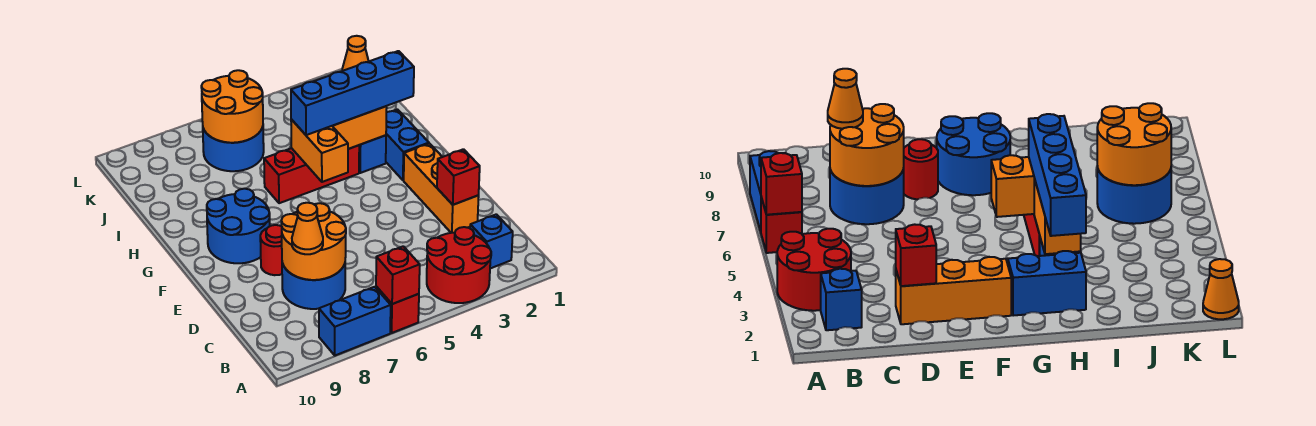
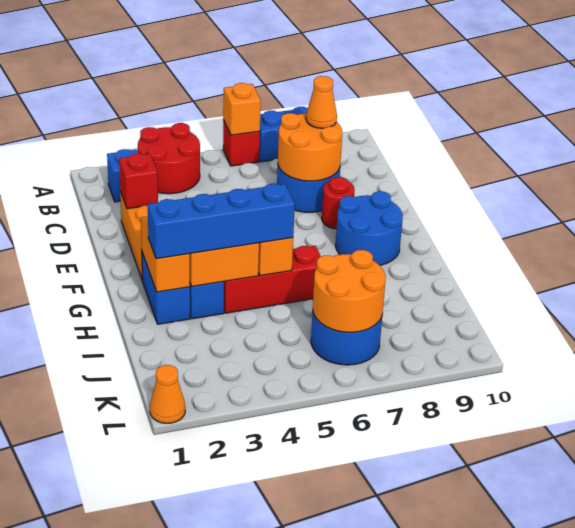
red brick A6 level 2 -> orange brick A6 level 2
none -> orange brick G2:H2 level 2

